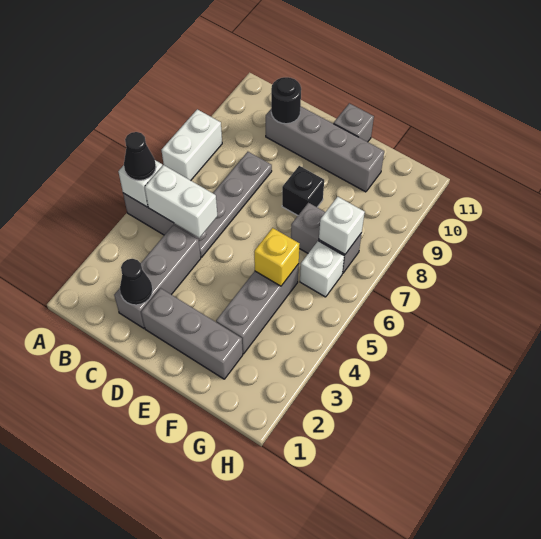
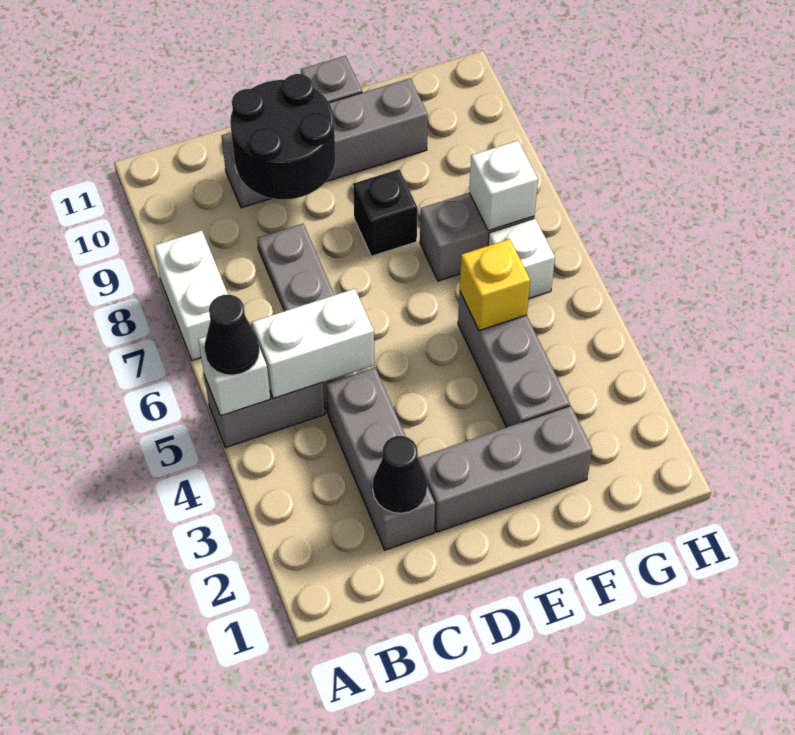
black round brick C10 level 2 -> black round brick C9:D10 level 2

